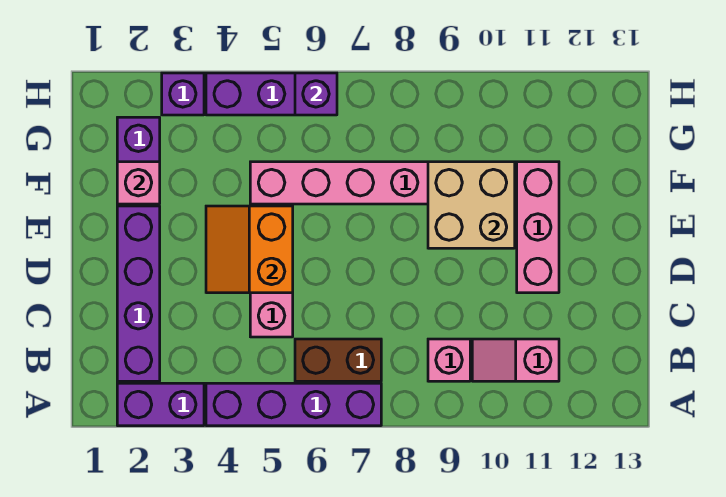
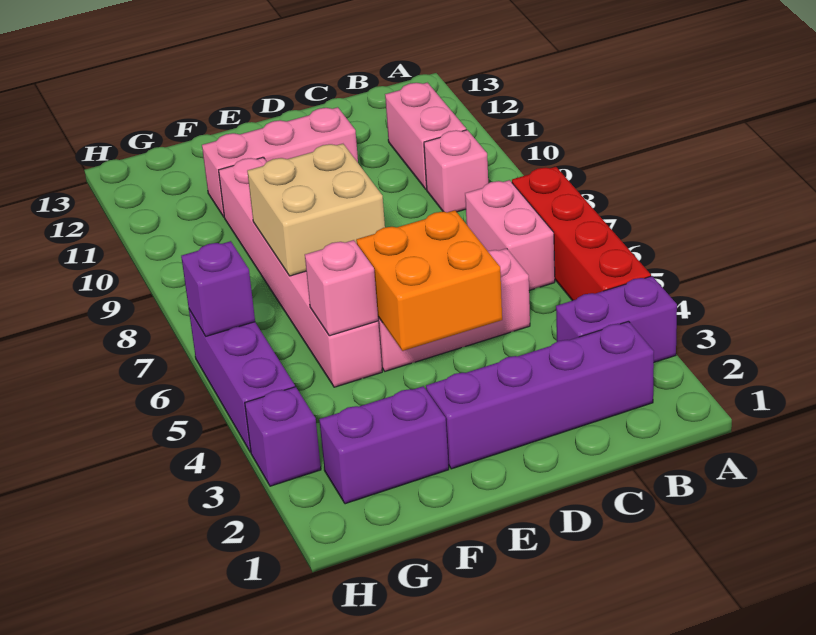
purple brick A2:A3 level 1 -> purple brick A3:B3 level 1
purple brick A4:A7 level 1 -> red brick A4:A7 level 1
brown brick B6:B7 level 1 -> pink brick B6:B7 level 1
pink slope B10:B11 level 1 top 11 -> pink brick B10:B11 level 1
orange slope D4:E5 level 2 top 5 -> orange brick D4:E5 level 2
tan brick E9:F10 level 2 -> tan brick E7:F8 level 2
pink brick F2 level 2 -> pink brick F5 level 2

